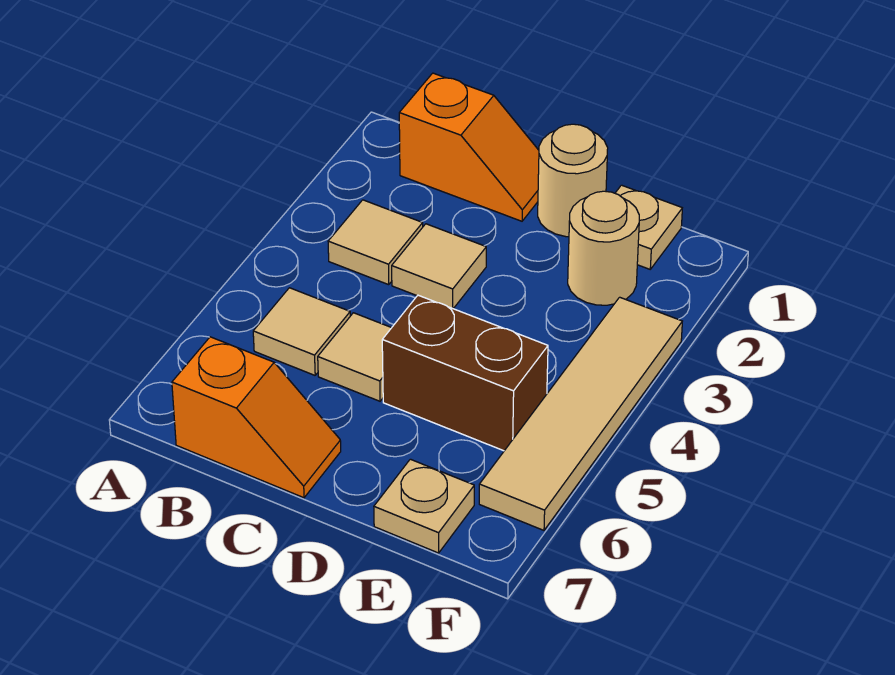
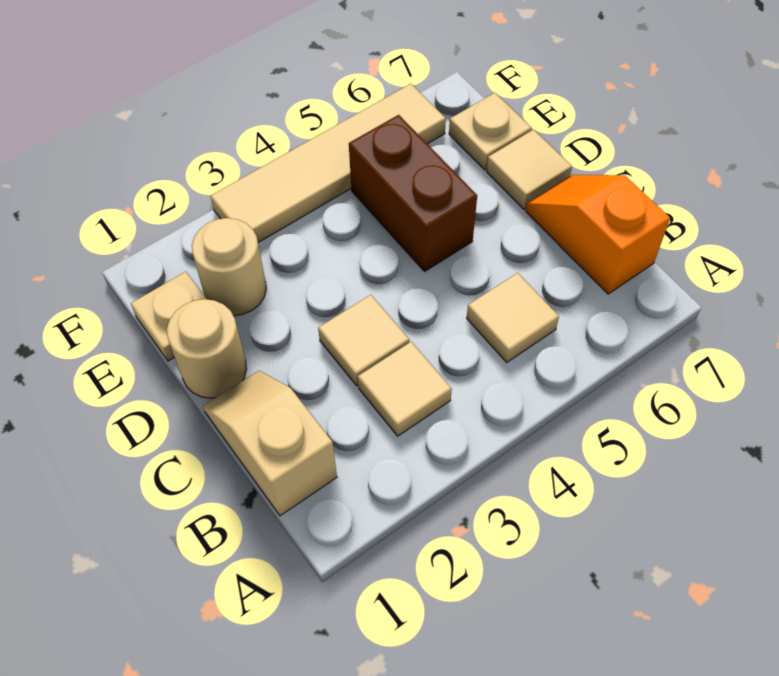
orange slope B1:C1 level 1 top B -> tan slope B1:C1 level 1 top B
tan tile C5 level 1 -> tan tile D7 level 1

